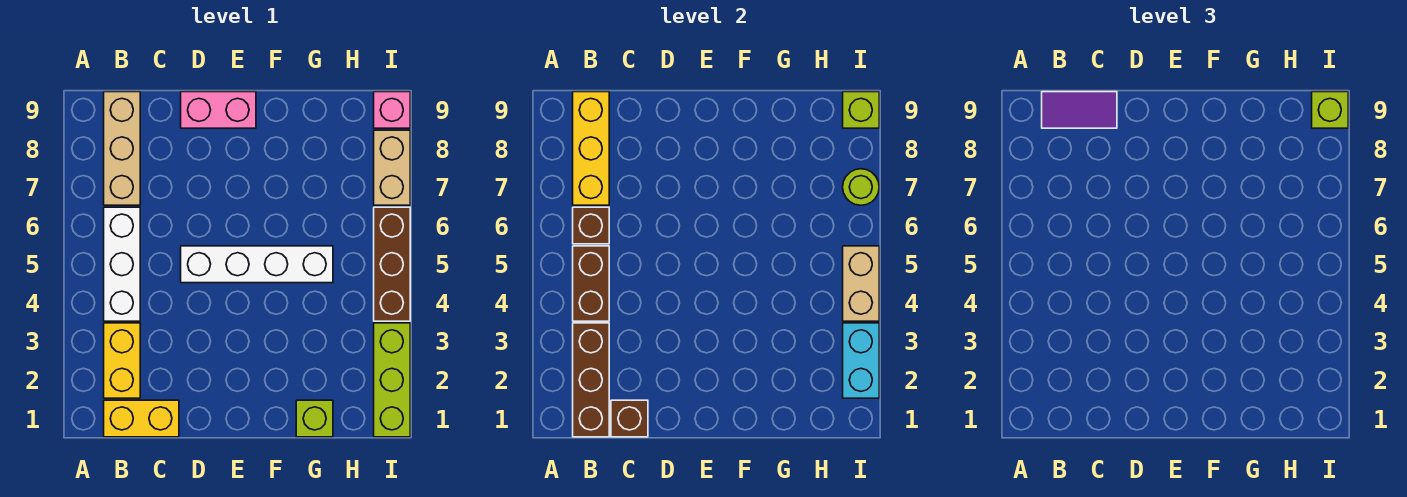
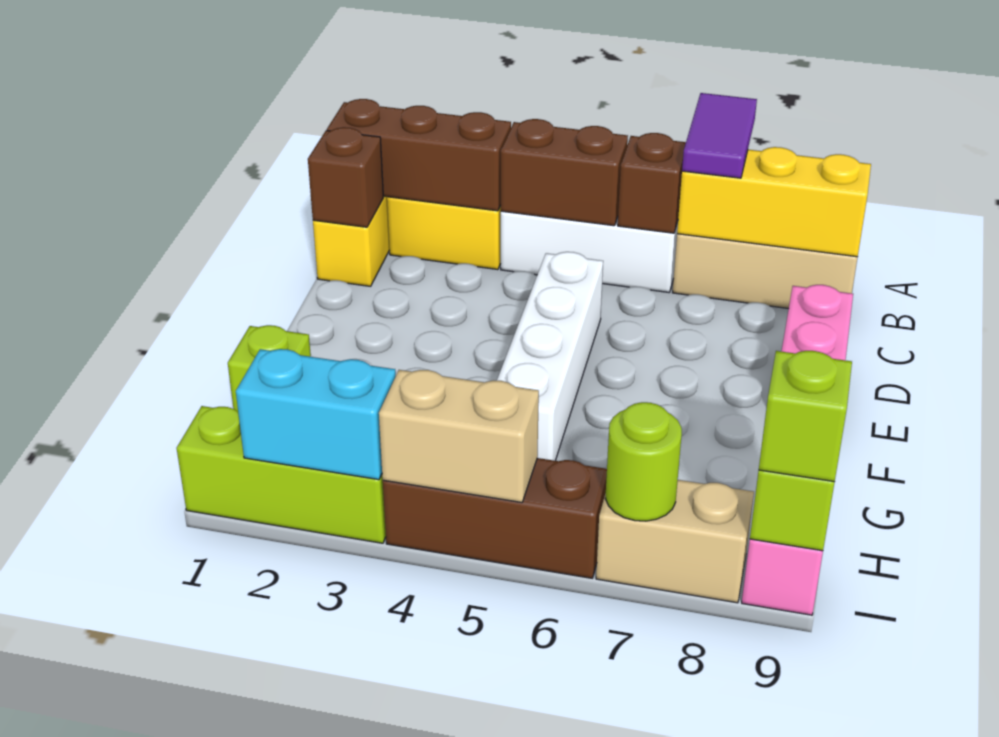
purple tile B9:C9 level 3 -> purple tile A7:B7 level 3

